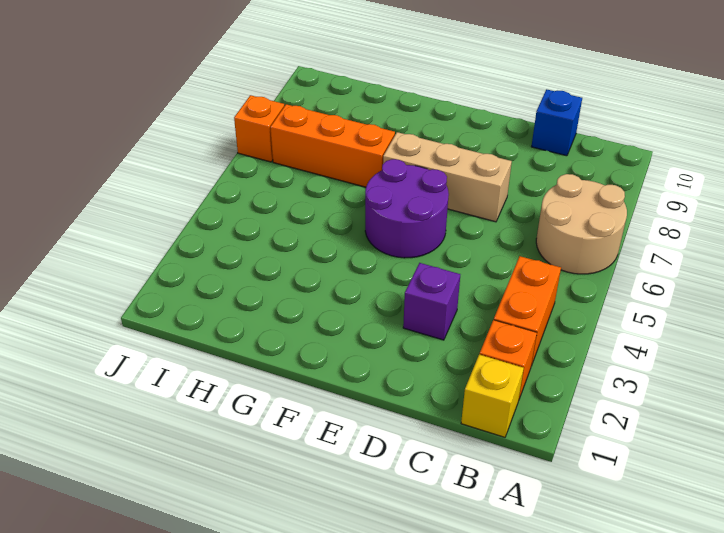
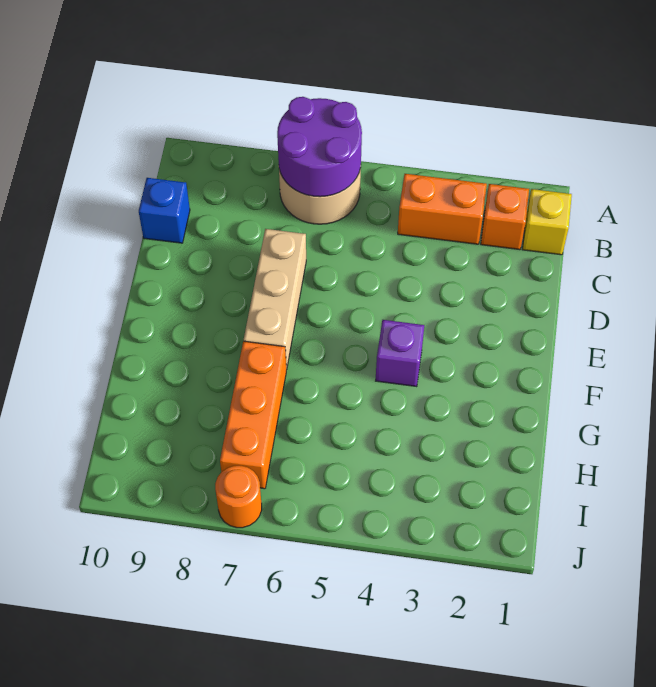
purple brick D3 level 1 -> purple brick F4 level 1
purple round brick E5:F6 level 1 -> purple round brick A6:B7 level 2
orange brick J7 level 1 -> orange round brick J7 level 1

